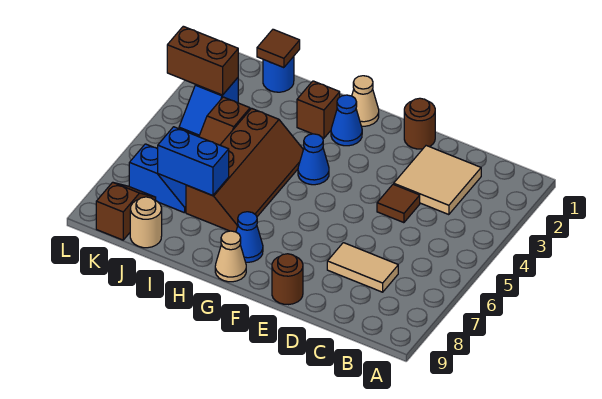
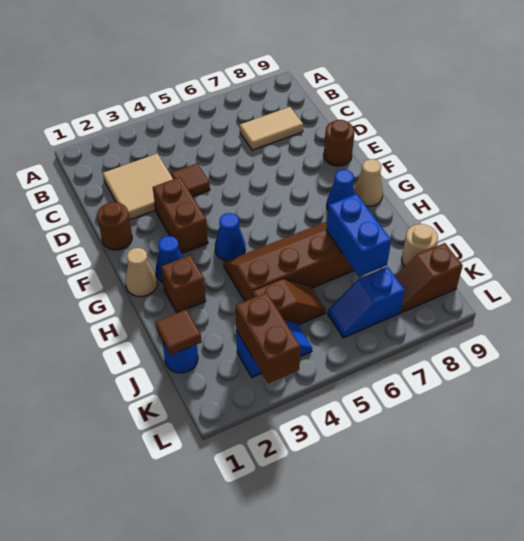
tan tile C7:D7 level 1 -> tan tile C7:C8 level 1
none -> brown brick E3:F3 level 1
blue slope J7:K7 level 1 top K -> blue slope K6:K7 level 1 top 7

